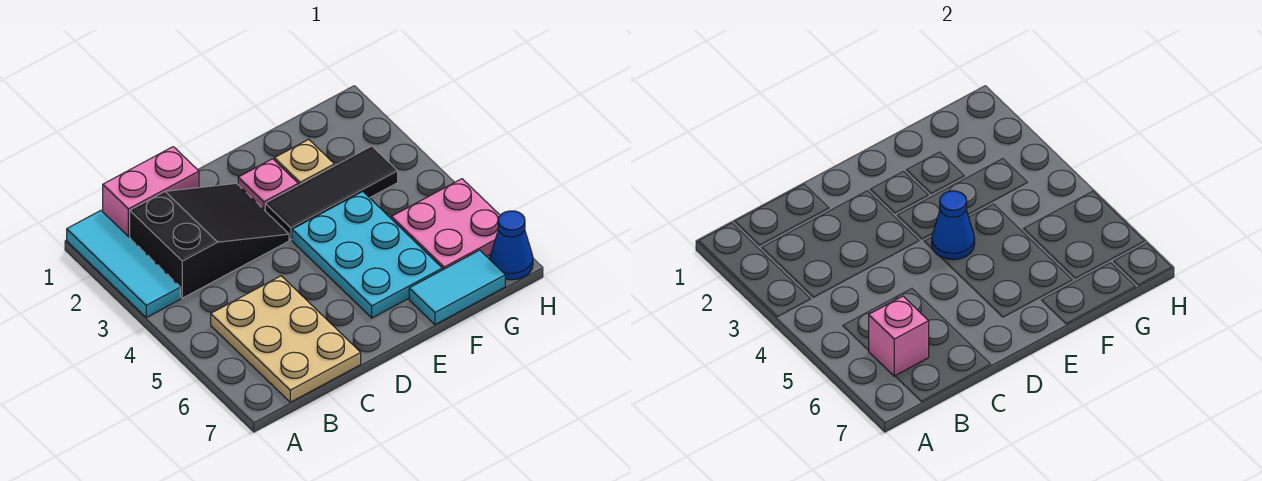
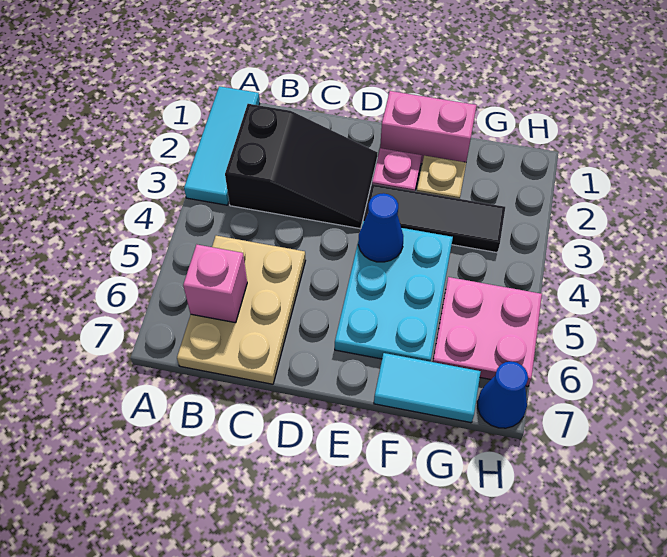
pink brick B1:C1 level 1 -> pink brick E1:F1 level 1

